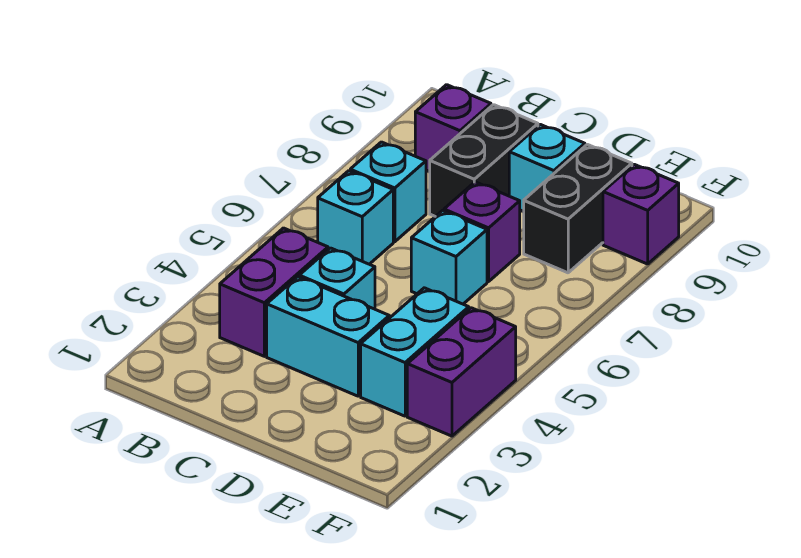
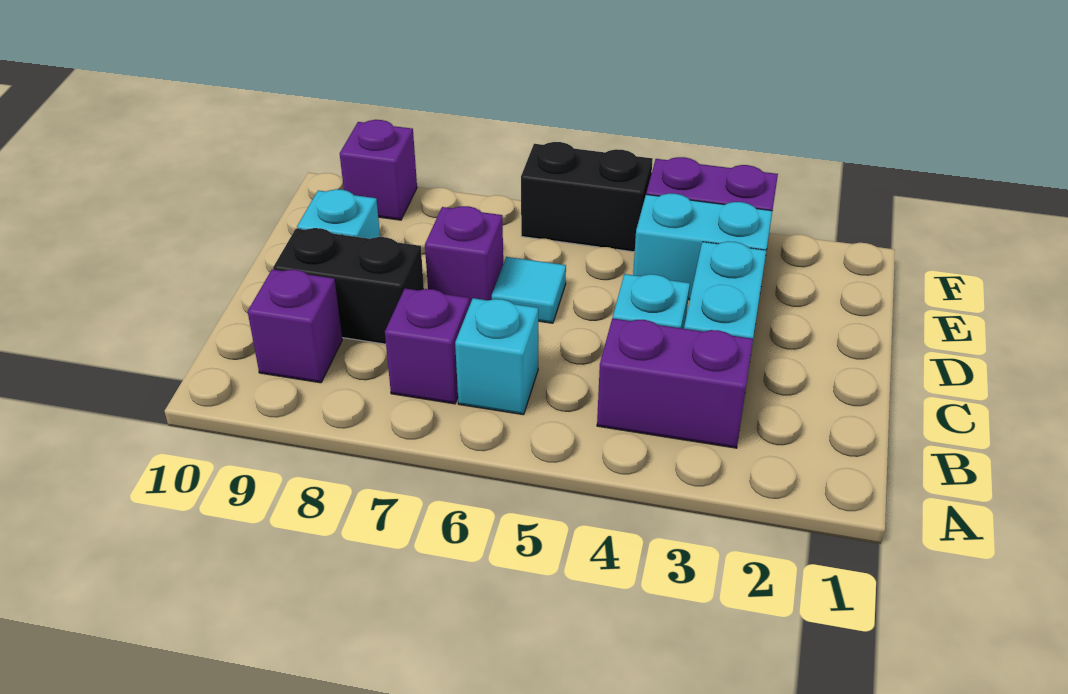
cyan brick B7 level 1 -> purple brick B7 level 1
cyan brick D6 level 1 -> cyan tile D6 level 1
black brick E8:E9 level 1 -> black brick F5:F6 level 1

